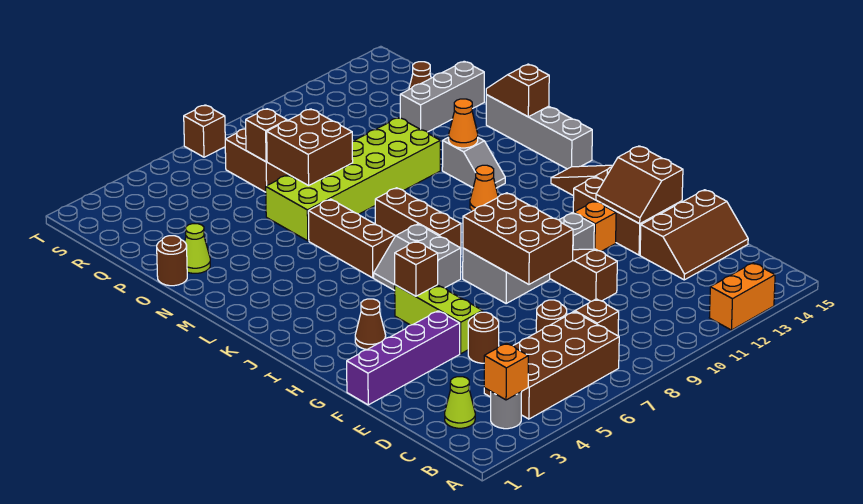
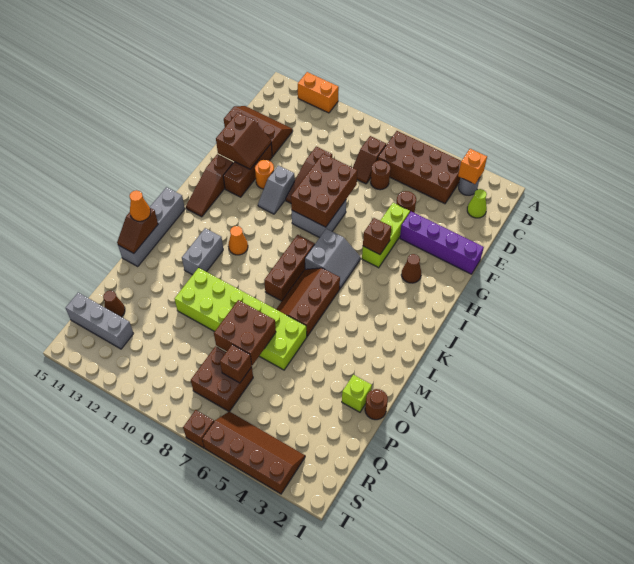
orange brick G12 level 1 -> orange round brick G12 level 1
grey slope L12:M12 level 1 top M -> grey brick L12:M12 level 1
orange cone M12 level 2 -> orange cone M15 level 3
lime cone O2 level 1 -> lime brick O2 level 1
grey brick P13:P15 level 1 -> grey brick R13:R15 level 1
none -> brown slope S3:T6 level 1 top T

